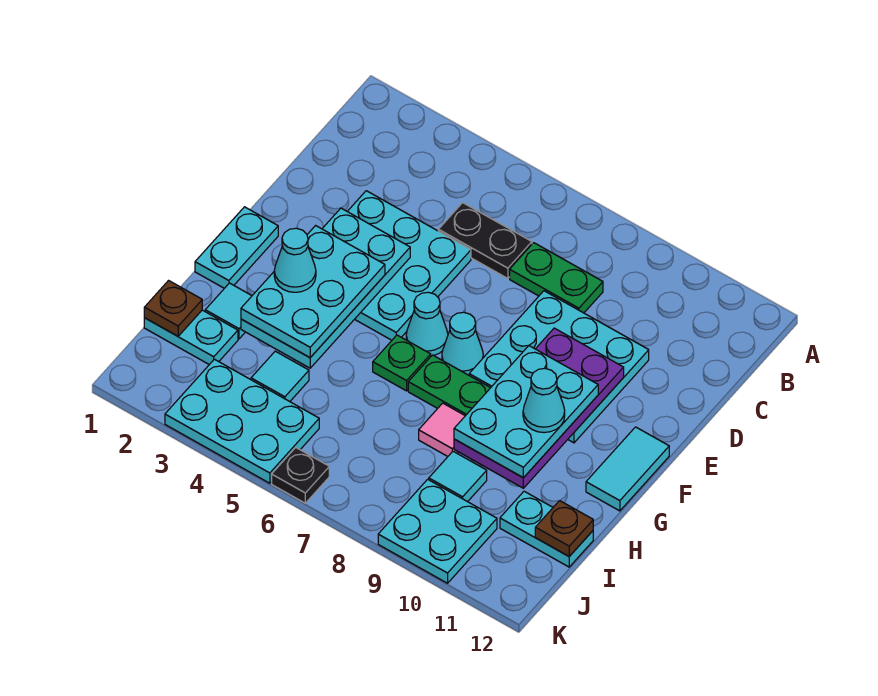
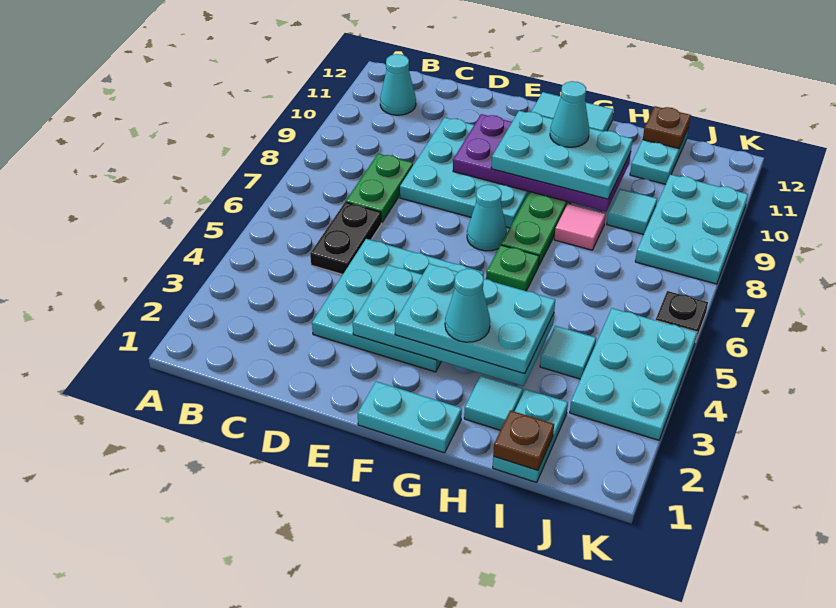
cyan cone F6 level 1 -> cyan cone B11 level 1
cyan plate J9:K10 level 1 -> cyan plate J8:K10 level 1

